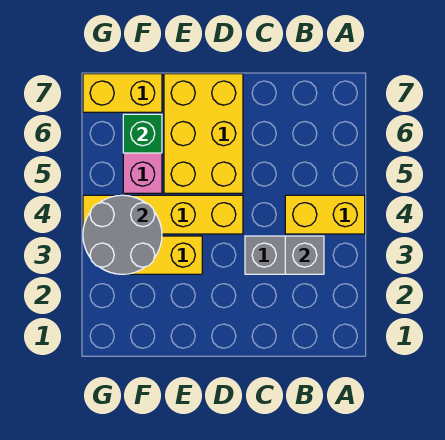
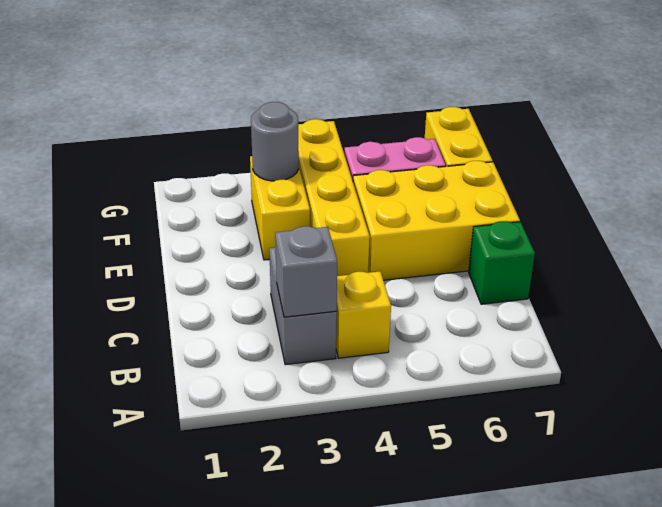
yellow brick A4:B4 level 1 -> yellow brick B4 level 1
grey round brick F3:G4 level 2 -> grey round brick F3 level 2
green brick F6 level 2 -> green brick C7 level 1

